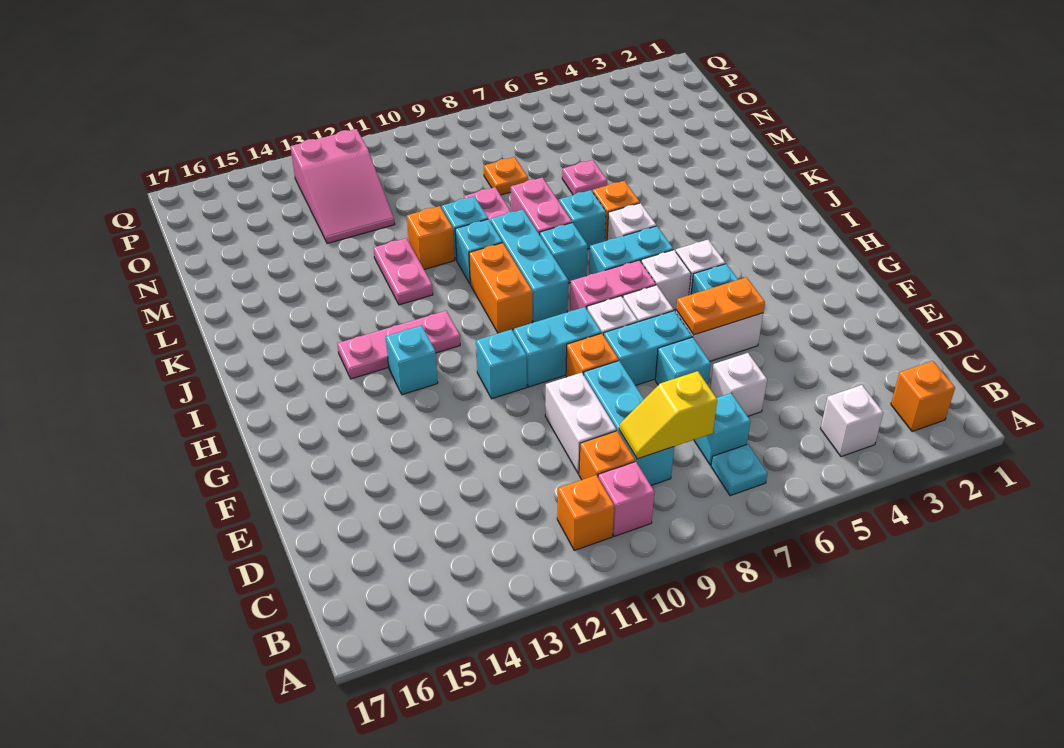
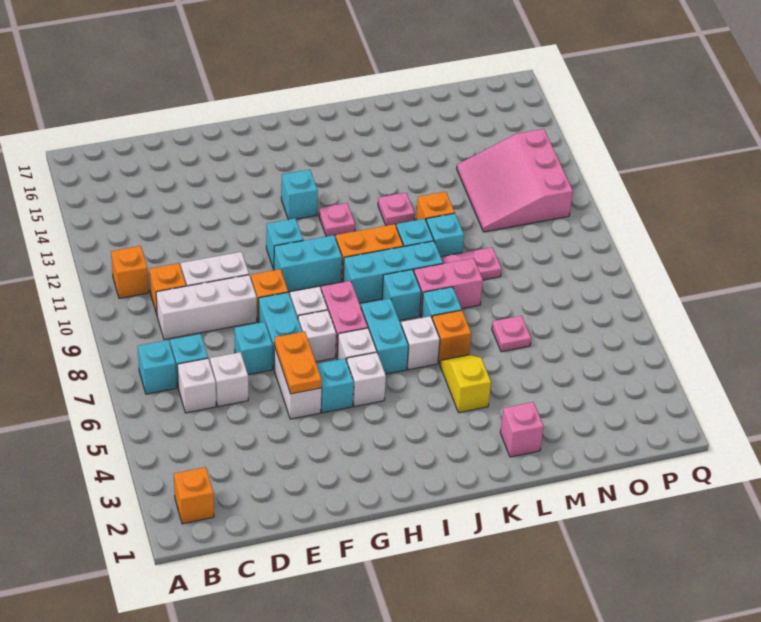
white brick B4 level 1 -> white brick C6 level 1
cyan plate B7 level 1 -> cyan brick B7 level 1
pink brick B10 level 1 -> pink brick L2 level 1
yellow slope C8:C9 level 2 top 8 -> yellow slope K4:K5 level 1 top 4
cyan brick C9:E9 level 1 -> white brick C9:E9 level 1
cyan brick G9:G10 level 1 -> cyan brick G10:H10 level 1
pink plate I12:I14 level 1 -> pink plate I12 level 1
pink plate K12:L12 level 1 -> pink plate K12 level 1
orange plate N8 level 1 -> none
pink slope N12:P13 level 1 top P -> pink slope N11:P13 level 1 top P

